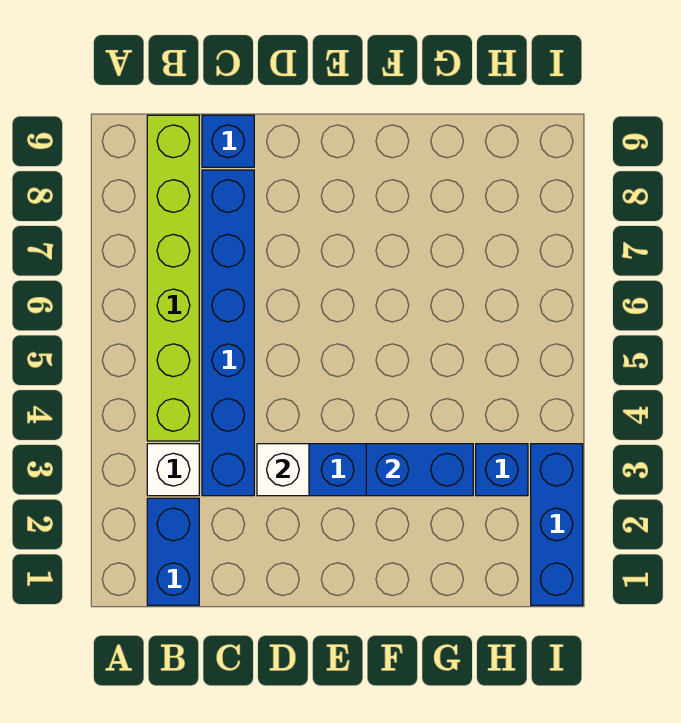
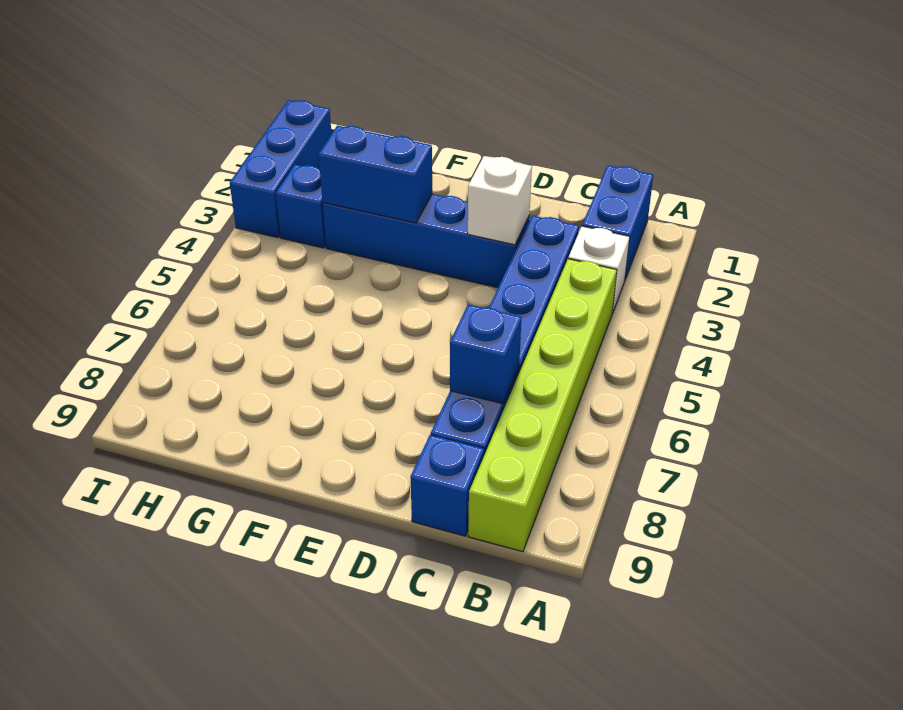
none -> blue brick C7 level 2

